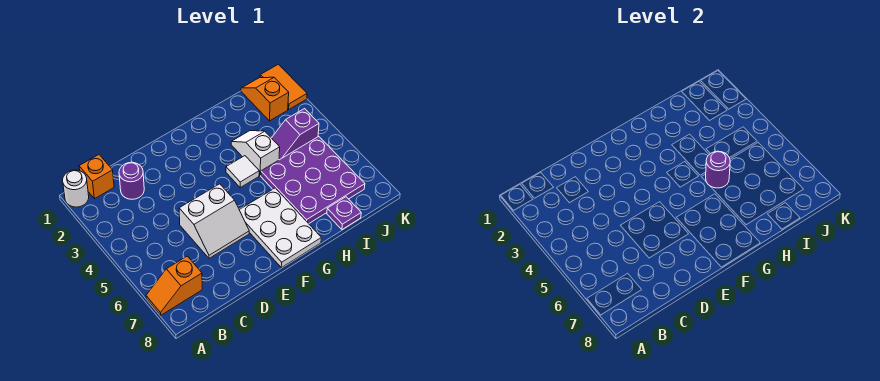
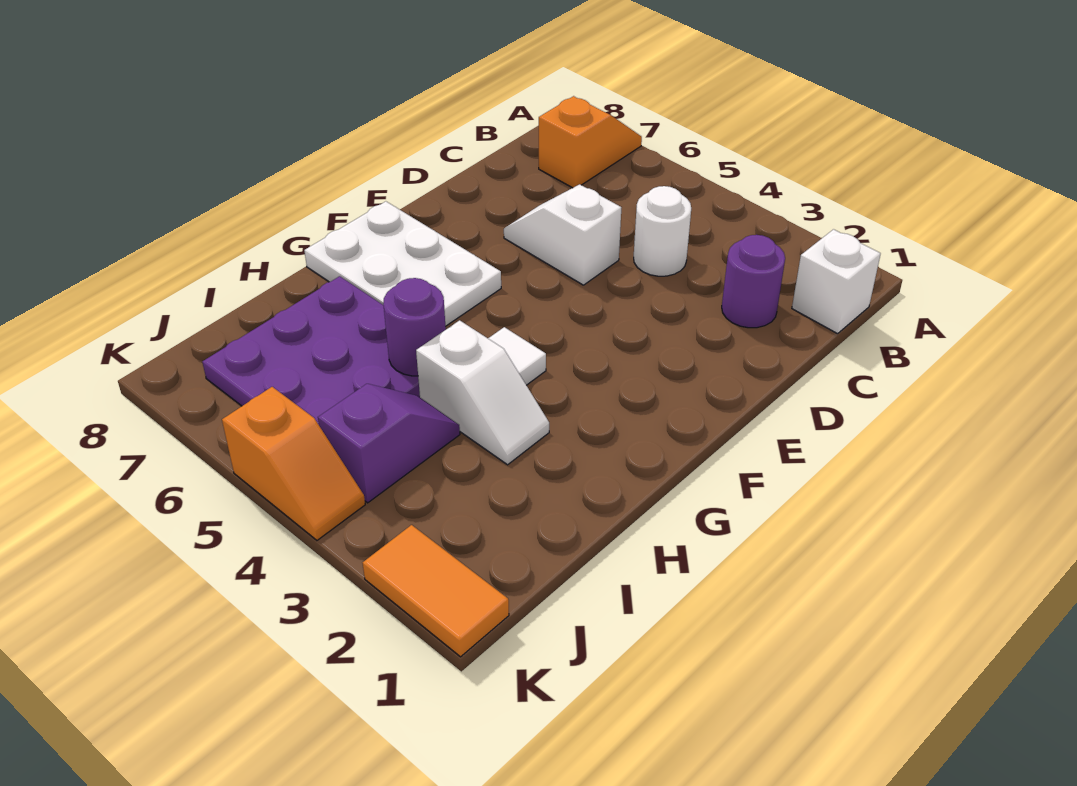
white round brick A1 level 1 -> white round brick C4 level 1
orange brick B1 level 1 -> white brick B1 level 1
white slope D5:E6 level 1 top 5 -> white slope D5:D6 level 1 top 5
purple plate I8 level 1 -> none
orange slope J1:J2 level 1 top 2 -> orange slope K4:K5 level 1 top 5

